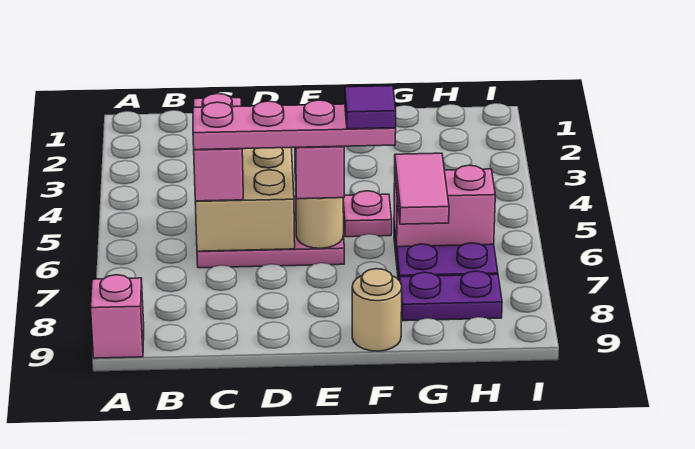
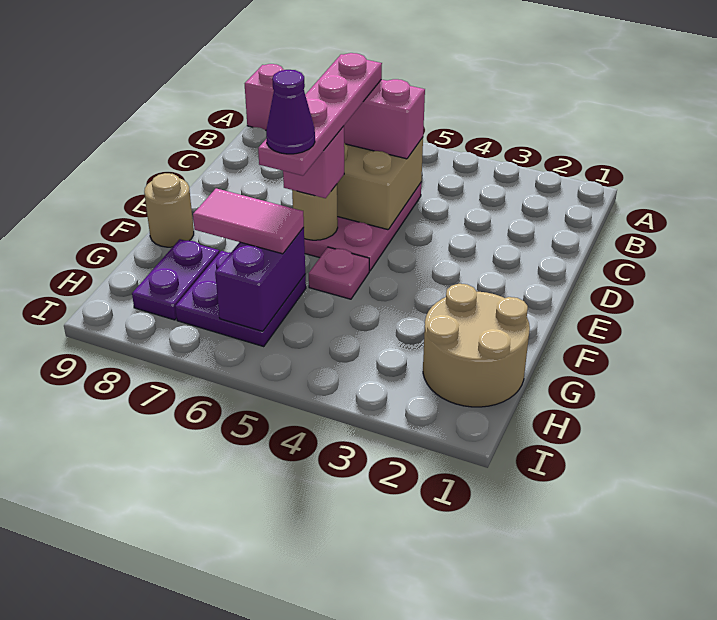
purple tile F6 level 5 -> purple cone F6 level 5
none -> tan round brick G1:H2 level 1
pink brick G6:H6 level 2 -> purple brick G6:H6 level 2

